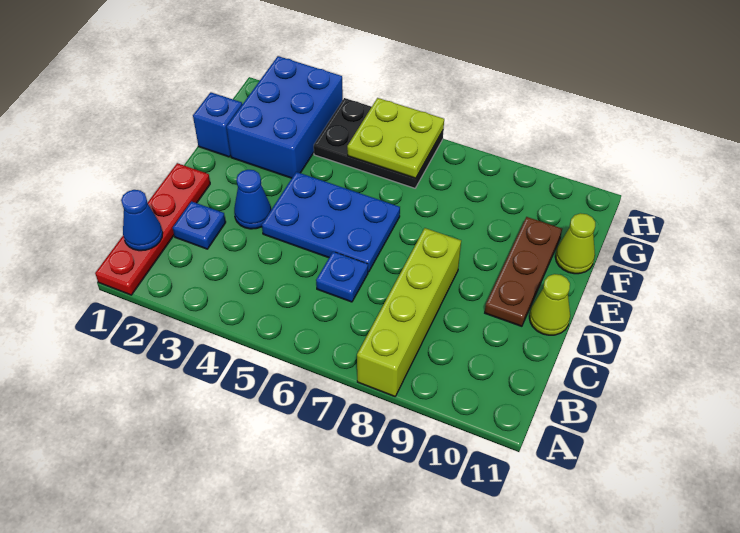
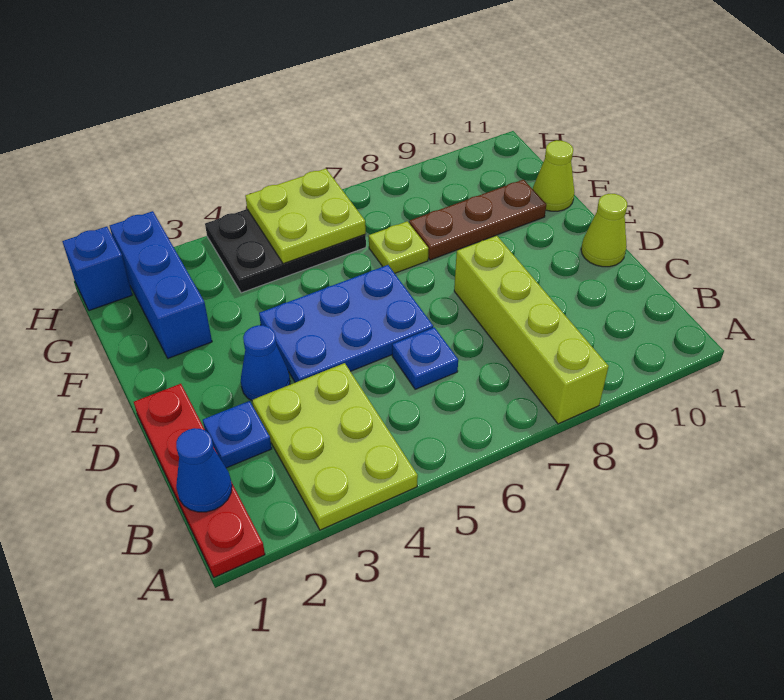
none -> lime plate A3:C4 level 1
brown plate D10:F10 level 1 -> brown plate F8:F10 level 1
blue brick F1 level 1 -> blue brick H1 level 1
blue brick F2:H3 level 1 -> blue brick F2:H2 level 1
none -> lime plate F7 level 1

